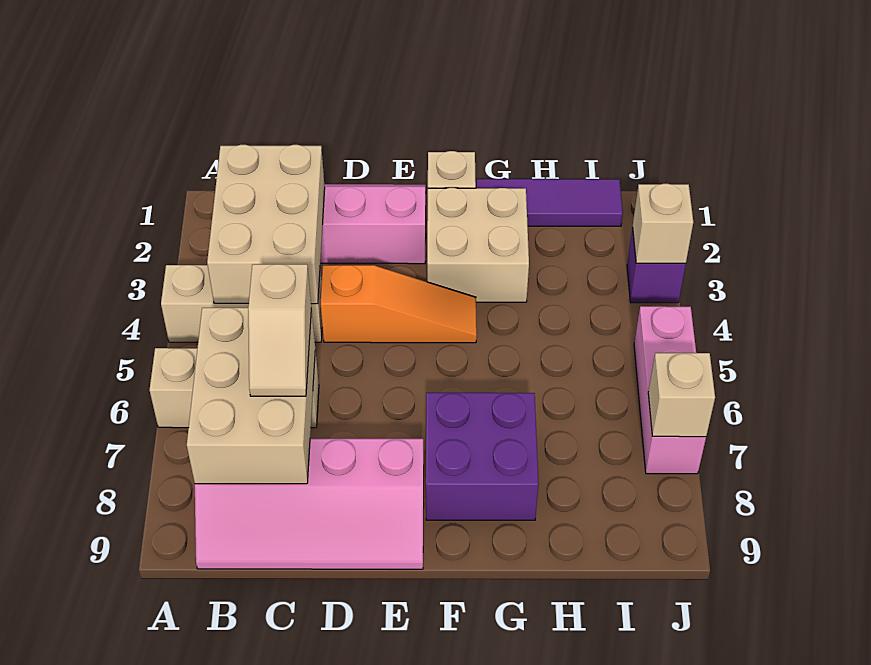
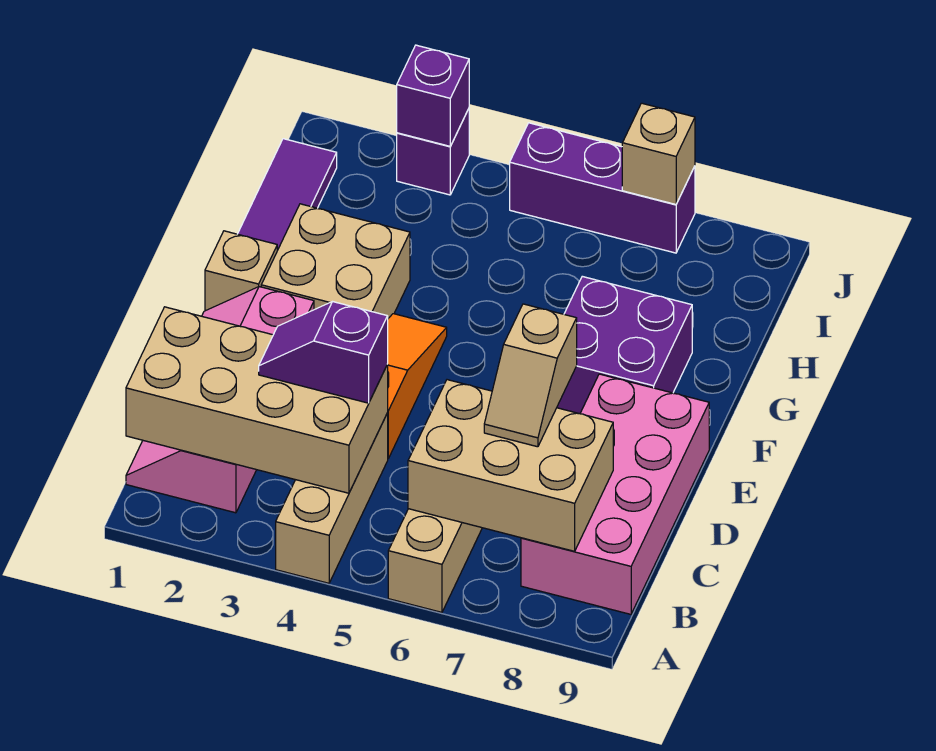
tan brick B2:C4 level 2 -> tan brick B1:C4 level 2
pink slope B8:E9 level 1 top 8 -> pink brick B8:E9 level 1
none -> purple slope C3:C4 level 3 top 4
tan slope C6:C7 level 3 top 6 -> tan slope C7:D7 level 3 top D
tan brick J3 level 2 -> purple brick J3 level 2
pink brick J5:J7 level 1 -> purple brick J5:J7 level 1

